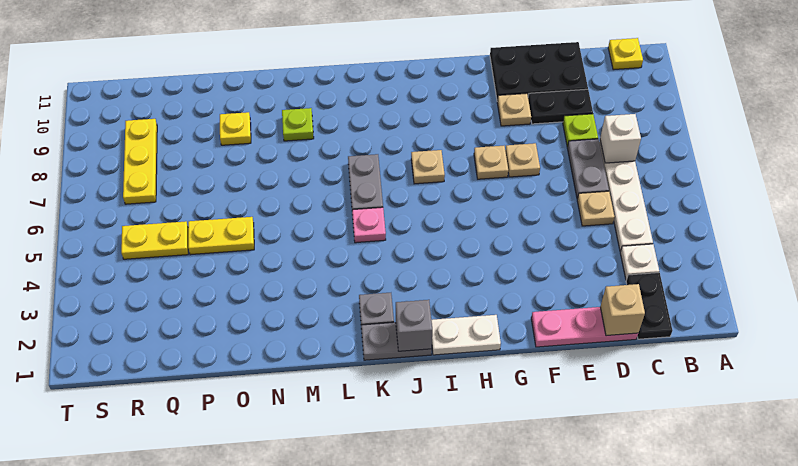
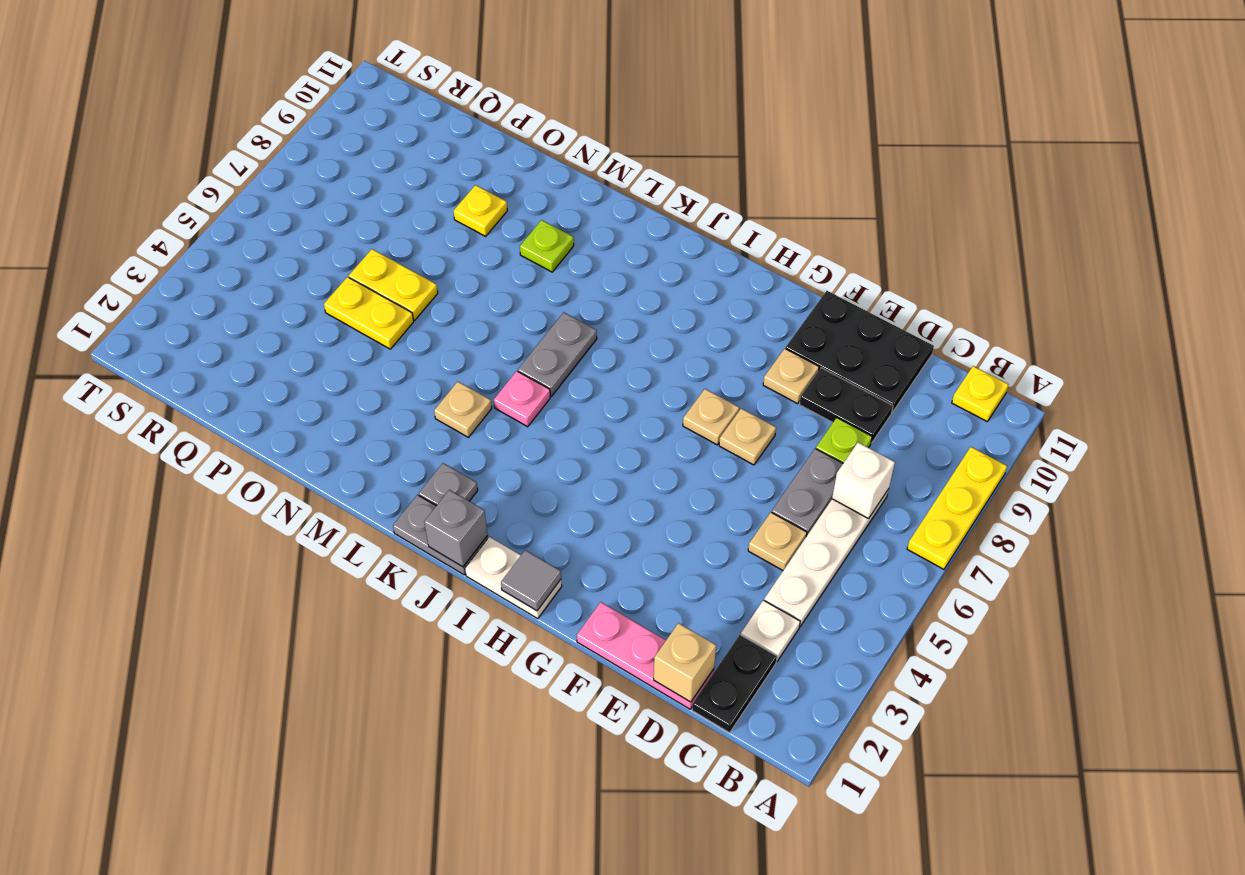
none -> grey tile H1 level 2
tan plate I7 level 1 -> tan plate L4 level 1
yellow plate Q5:R5 level 1 -> yellow plate O6:P6 level 1
yellow plate R7:R9 level 1 -> yellow plate A7:A9 level 1

